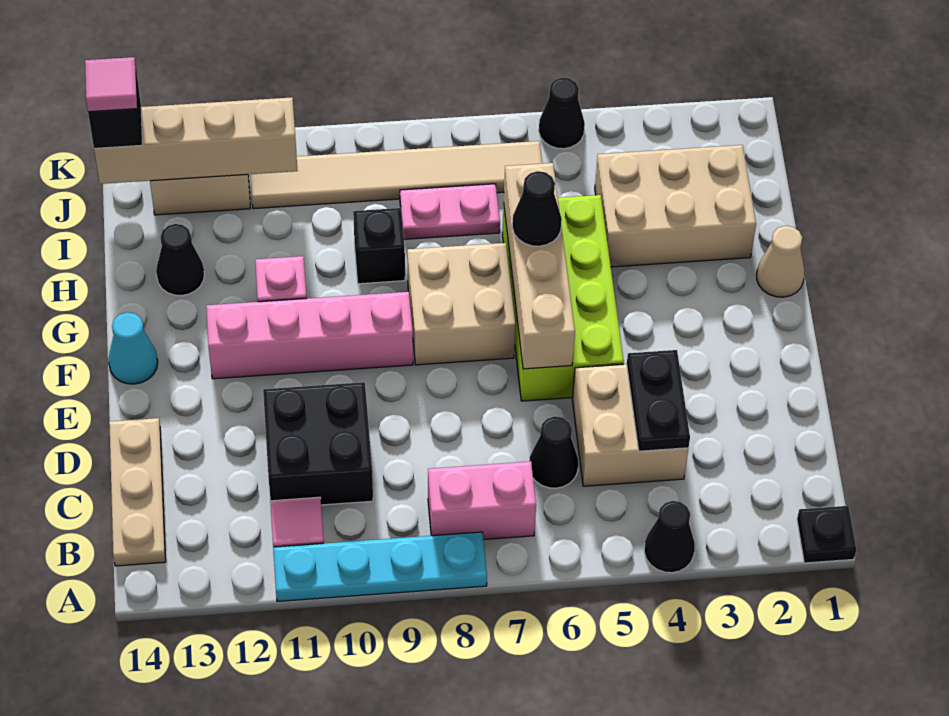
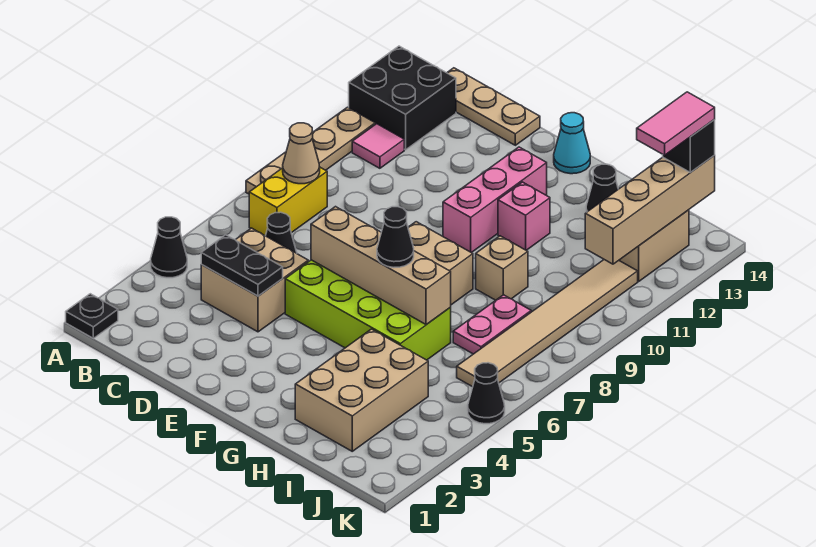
cyan plate A8:A11 level 1 -> tan plate A8:A11 level 1
pink brick B7:B8 level 1 -> yellow brick B7:B8 level 1
black brick C10:D11 level 1 -> black brick A12:B13 level 1
pink brick F9:F12 level 1 -> pink brick F10:F12 level 1
tan cone G1 level 1 -> tan cone B8 level 2
black brick H9 level 1 -> tan brick H9 level 1
pink tile J14 level 4 -> pink tile J13:J14 level 4

